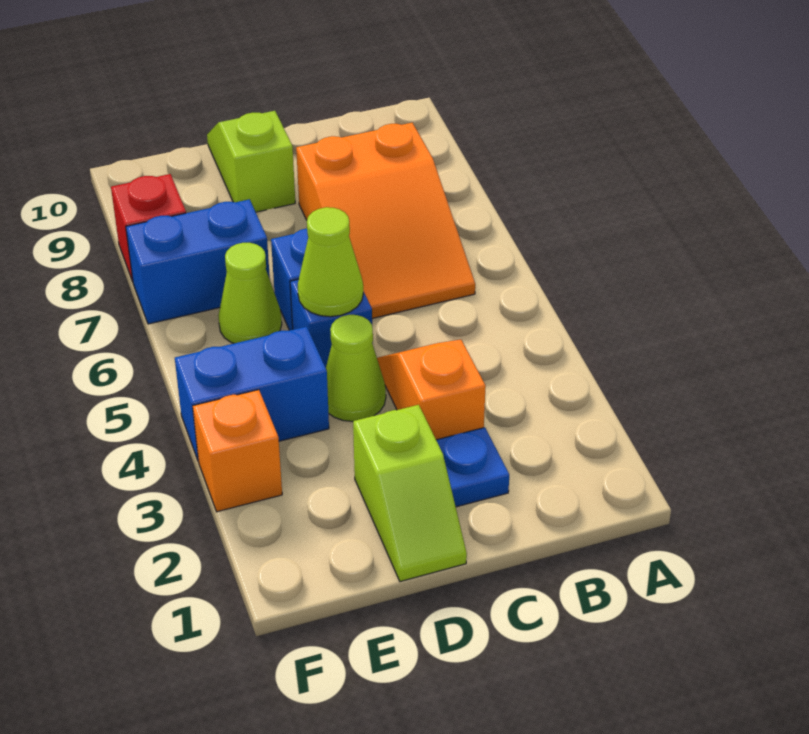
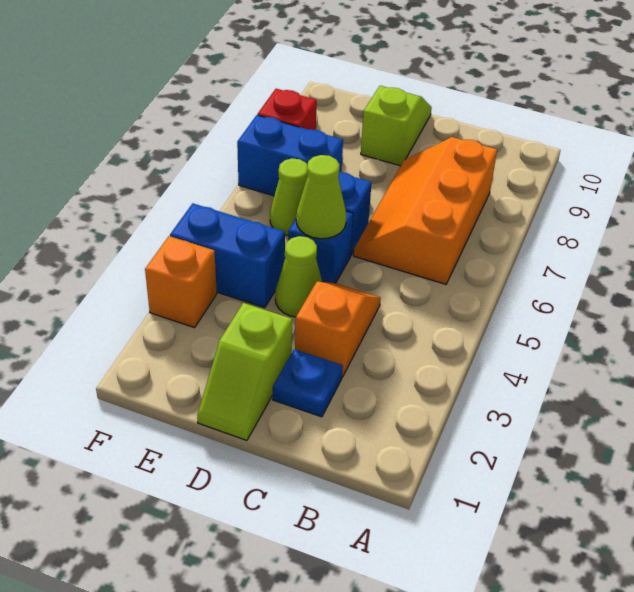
orange slope B6:C8 level 1 top 8 -> orange slope B6:C8 level 1 top B

